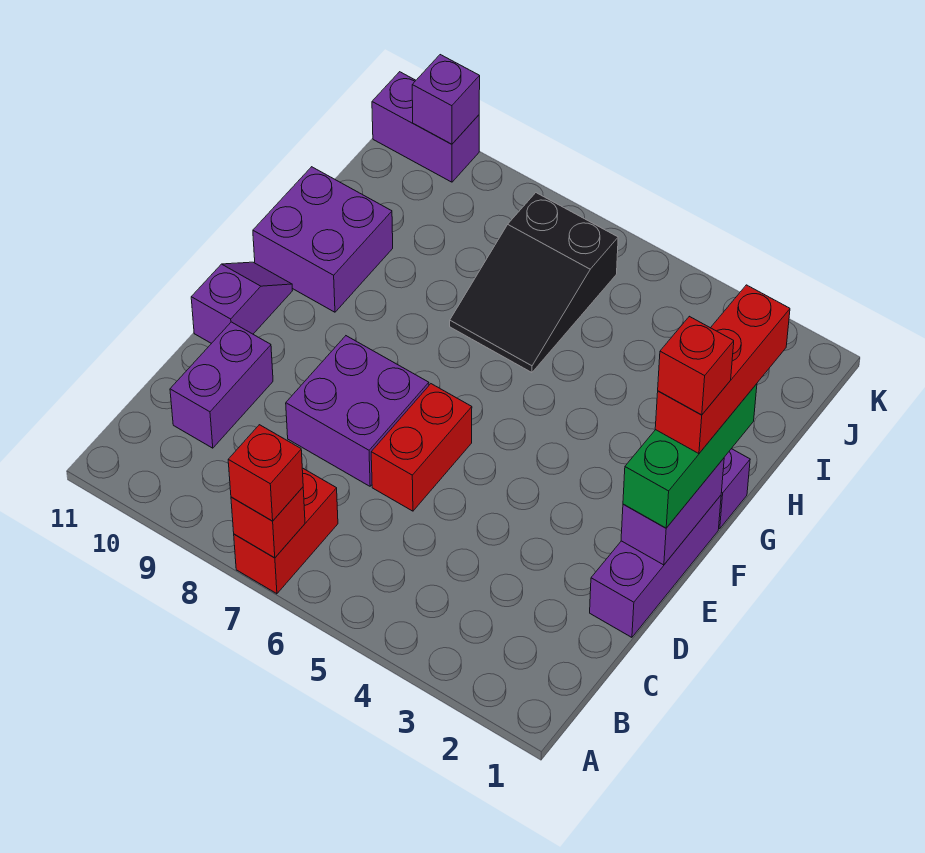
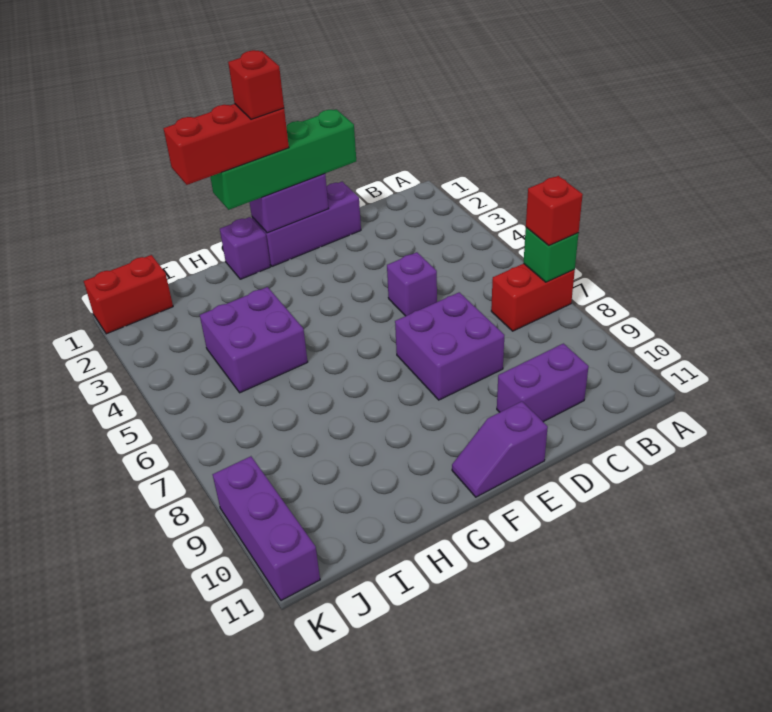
red brick A7 level 2 -> green brick A7 level 2
red brick D6:E6 level 1 -> red brick J1:K1 level 1
green brick E1:G1 level 3 -> green brick D1:G1 level 3
purple brick G10:H11 level 1 -> purple brick H4:I5 level 1
black slope H6:J7 level 1 top J -> none
purple brick K10:K11 level 1 -> purple brick K9:K11 level 1
purple brick K10 level 2 -> purple brick D5 level 1

